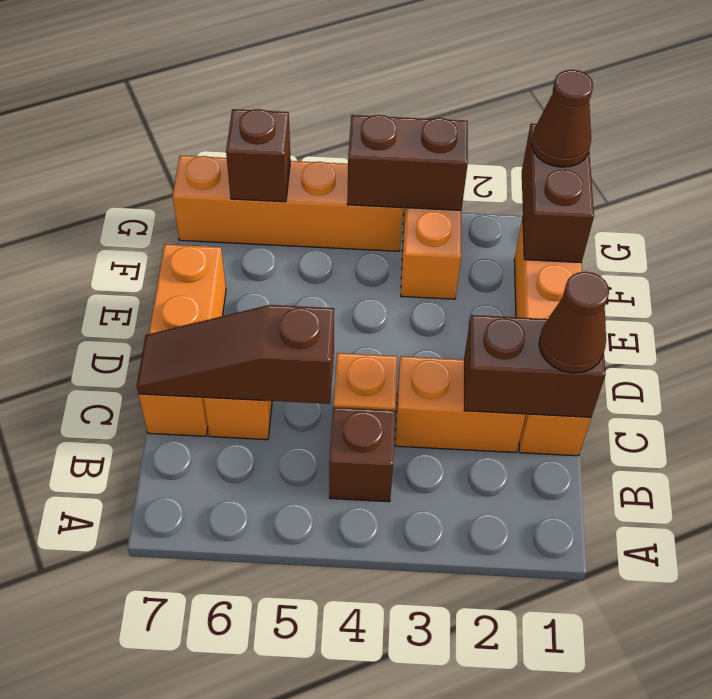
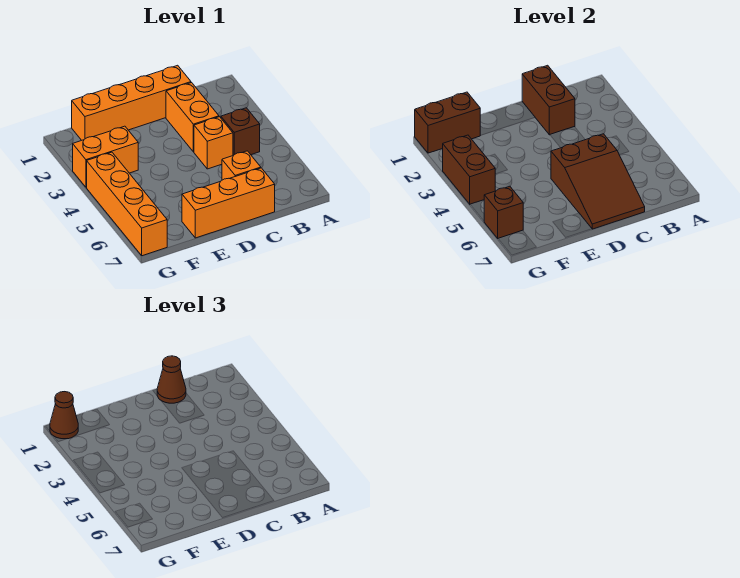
brown slope C5:C7 level 2 top 5 -> brown slope C5:D7 level 2 top 5

